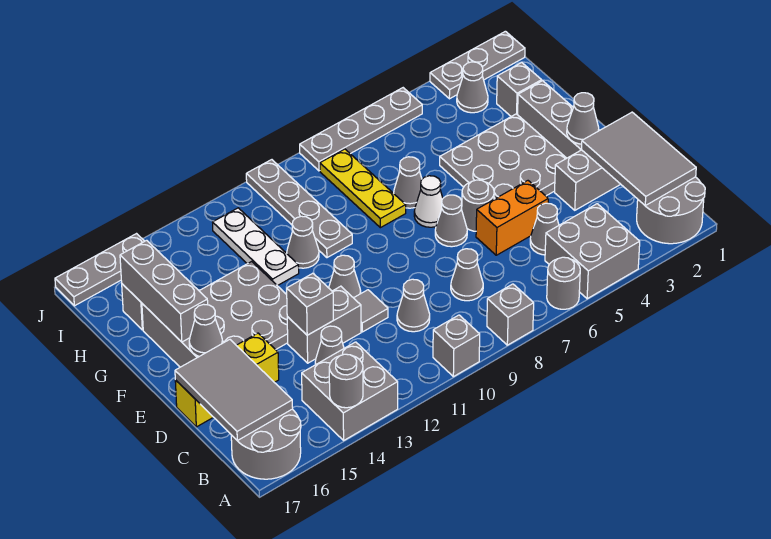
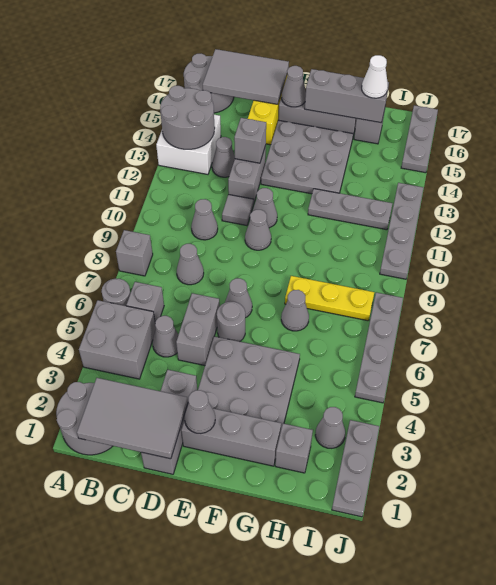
grey brick A10 level 1 -> grey brick B6 level 1
grey brick A13:B14 level 1 -> white brick A13:B14 level 1
grey round brick A14 level 2 -> grey round brick A13:B14 level 2
orange brick D5:D6 level 1 -> grey brick D5:D6 level 1
white cone F7 level 1 -> white cone H16 level 3
grey plate G10:J10 level 1 -> grey plate J10:J13 level 1
grey cone G11 level 1 -> grey cone E10 level 1
white plate G12:I12 level 1 -> grey plate G12:I12 level 1

